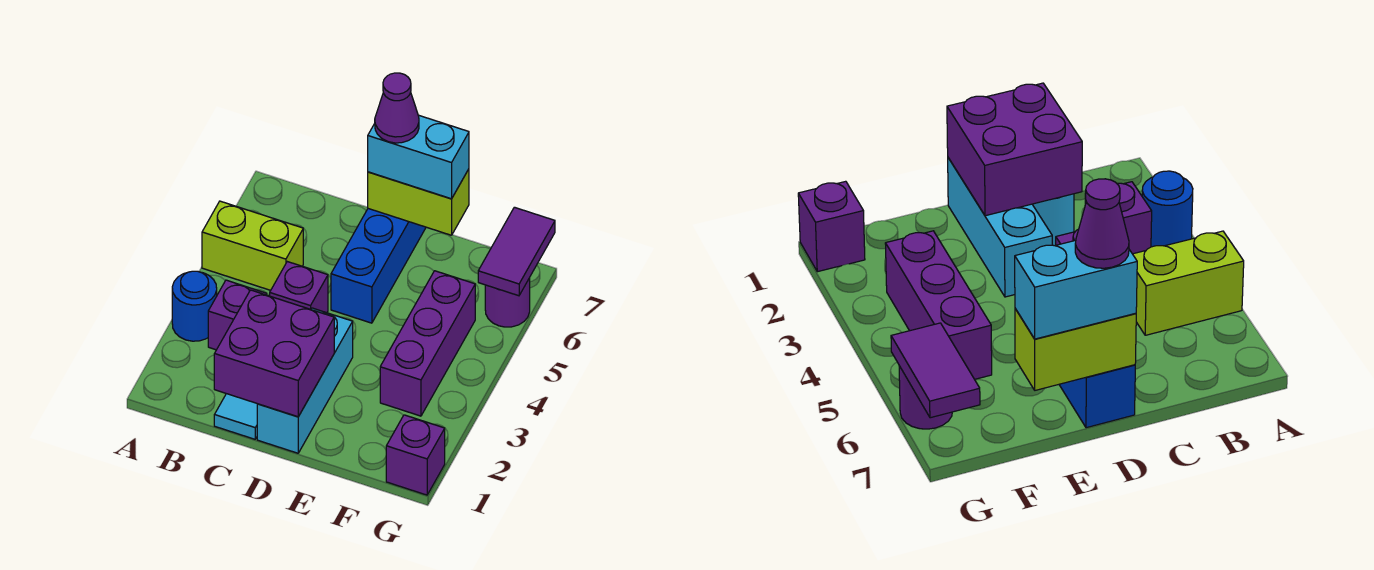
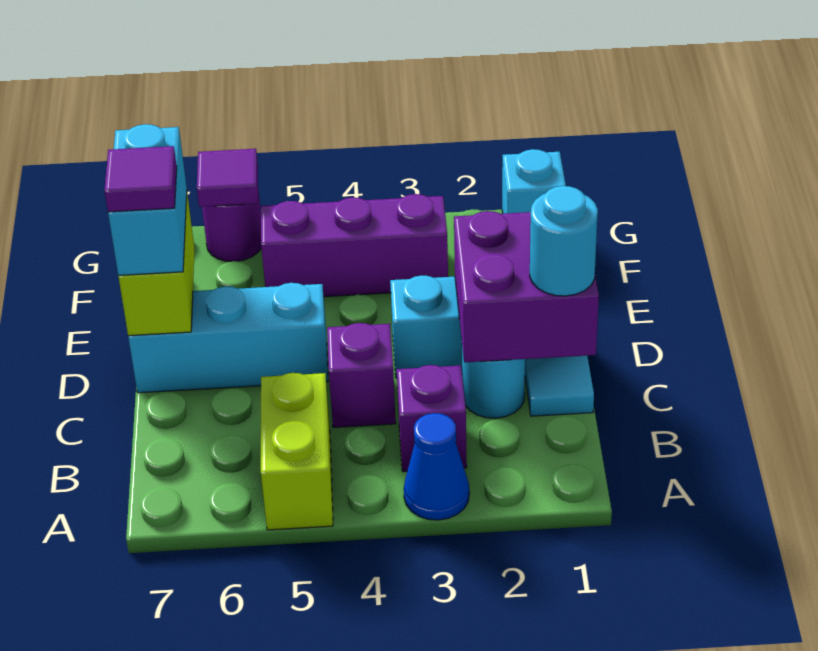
blue round brick A3 level 1 -> blue cone A3 level 1
none -> cyan round brick C1 level 3
blue brick D5:D7 level 1 -> cyan brick D5:D7 level 1
purple cone D7 level 4 -> purple tile D7 level 4
purple brick G1 level 1 -> cyan brick G1 level 1
purple tile G6:G7 level 2 -> purple tile G6 level 2

